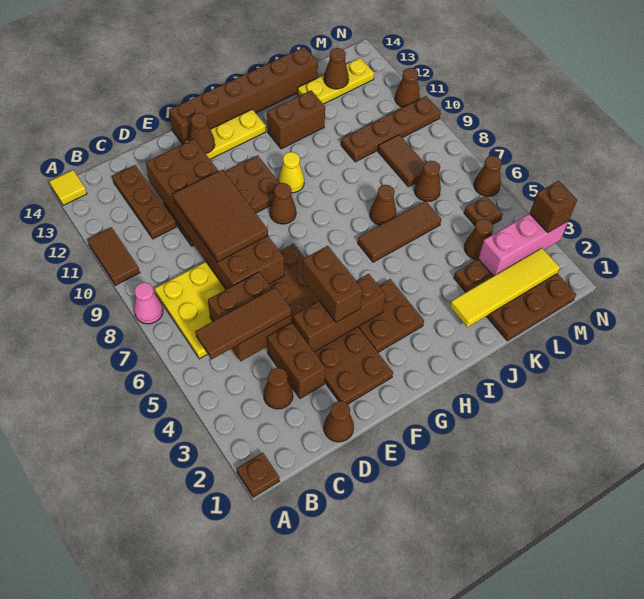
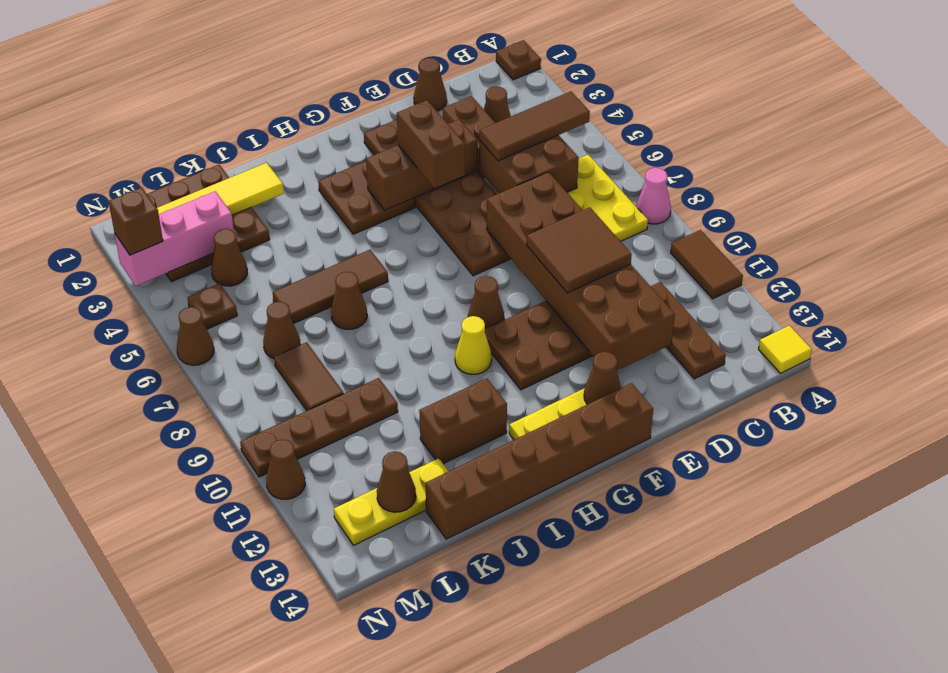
brown tile D8:E10 level 3 -> brown tile D9:E10 level 3

